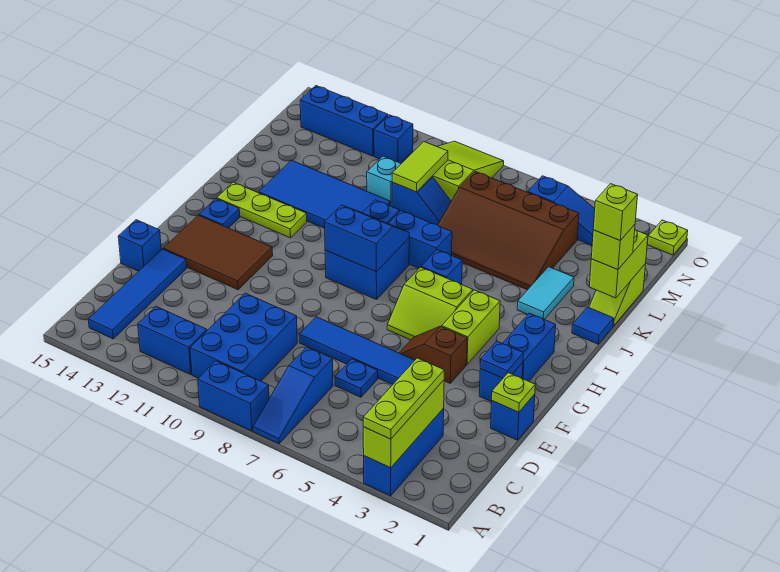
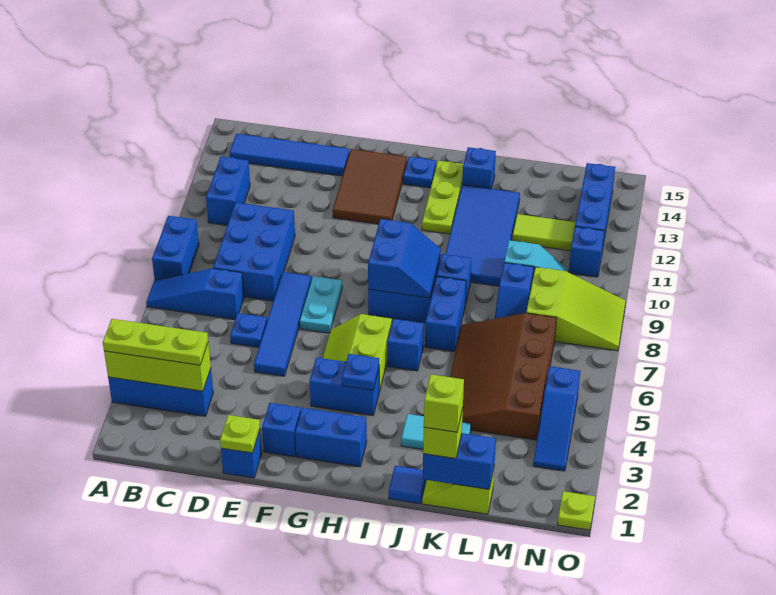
blue brick B9:D10 level 1 -> blue brick C8:D10 level 1
blue brick E15 level 1 -> blue brick J14 level 1
blue plate F2 level 2 -> blue plate H4 level 2
brown slope F4:F5 level 1 top 4 -> none
none -> cyan plate F7:F8 level 1
lime brick G4:H4 level 1 -> blue brick G4:H4 level 1
lime brick K1:L1 level 2 -> blue brick K1:L1 level 2
lime tile L9:M9 level 2 -> lime tile L12:M12 level 1

